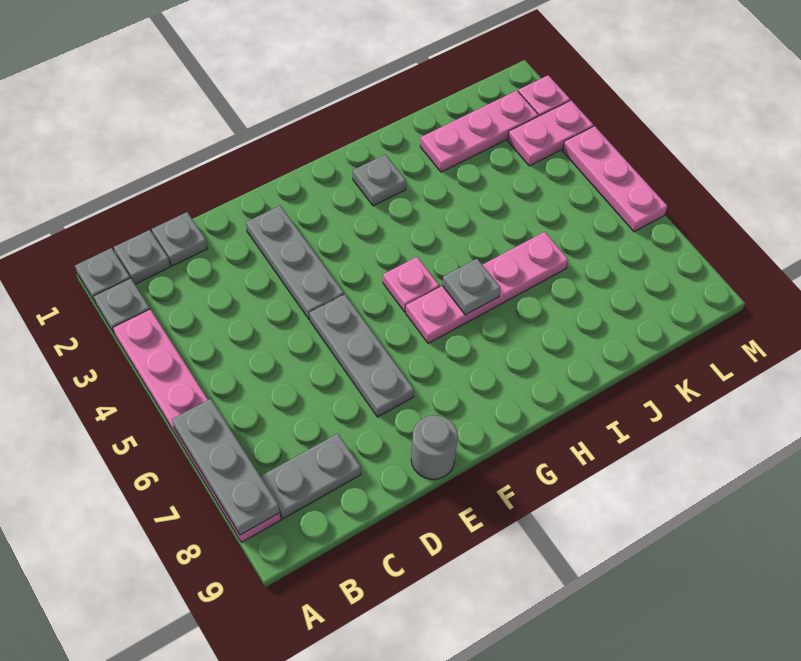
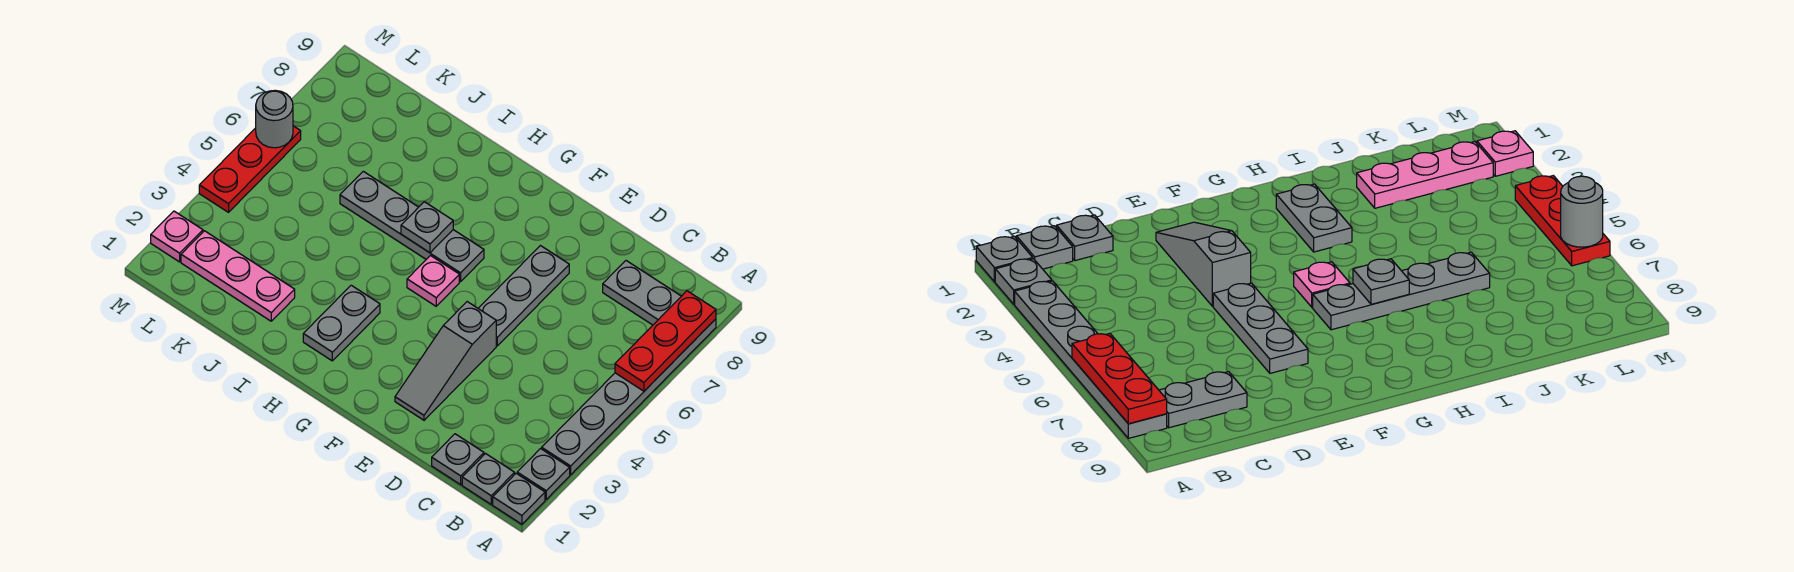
pink plate A3:A8 level 1 -> grey plate A3:A8 level 1
grey plate A6:A8 level 2 -> red plate A6:A8 level 2
grey plate E2:E4 level 1 -> grey slope E2:E4 level 1 top 4
grey round brick E9 level 1 -> grey round brick M6 level 2
pink plate G6:J6 level 1 -> grey plate G6:J6 level 1
grey plate H2 level 1 -> grey plate H2:H3 level 1
pink plate L3:M3 level 1 -> none
pink plate M4:M6 level 1 -> red plate M4:M6 level 1

